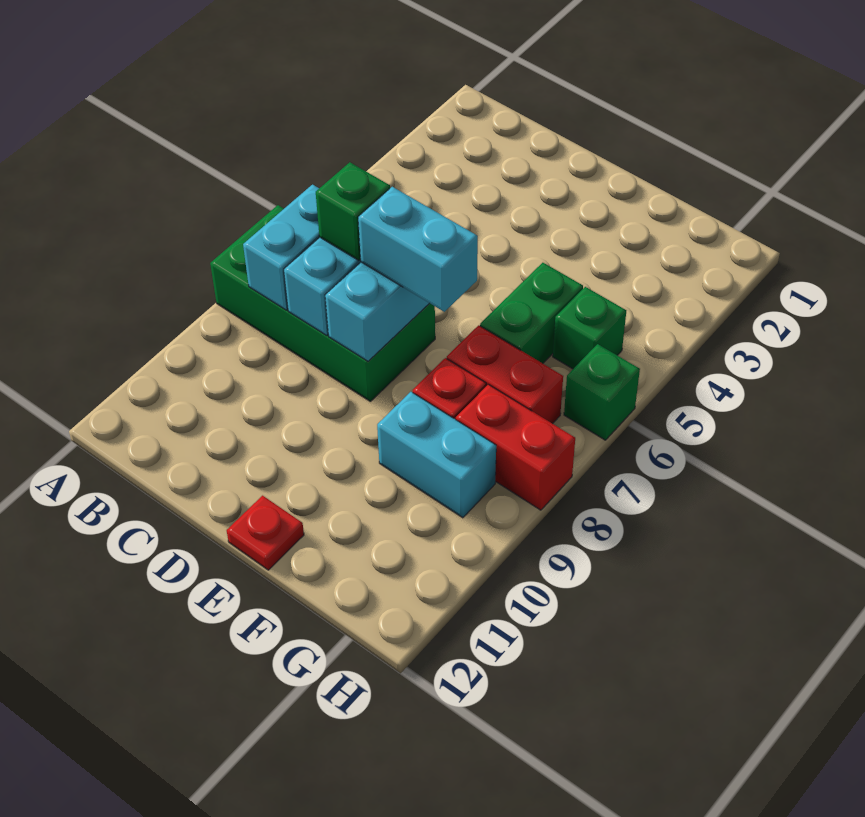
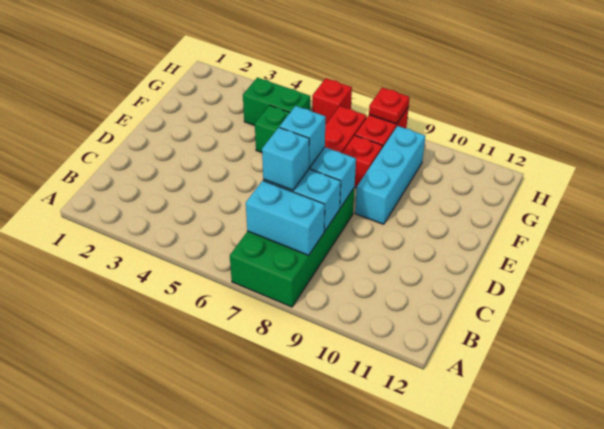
green brick C7 level 3 -> cyan brick C7 level 3
cyan brick D7:E7 level 3 -> cyan brick D7 level 3
red plate E12 level 1 -> red plate H8 level 2
cyan brick F9:G9 level 1 -> cyan brick E9:G9 level 1
green brick G5 level 1 -> green brick G4:G5 level 1
green brick H6 level 1 -> red brick H6 level 1

